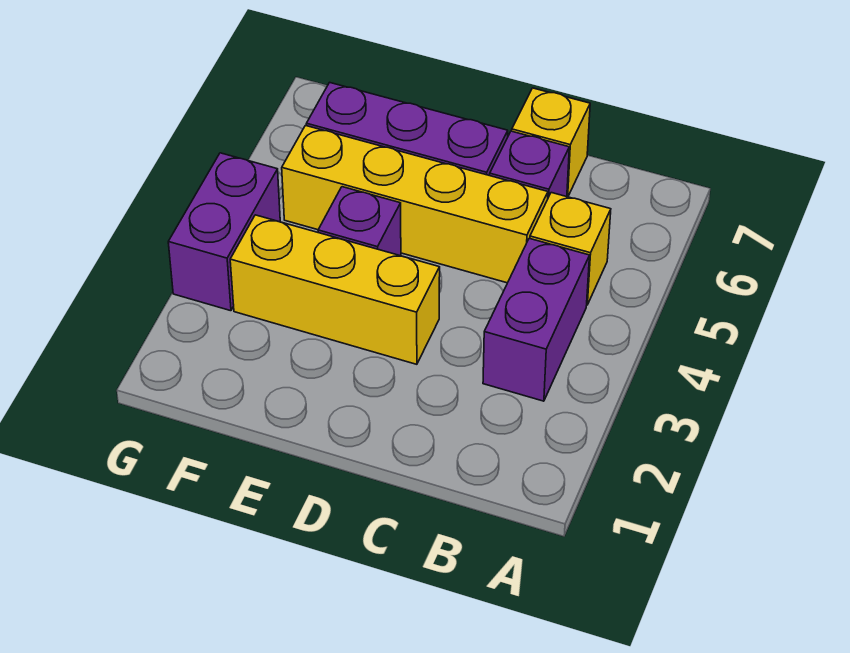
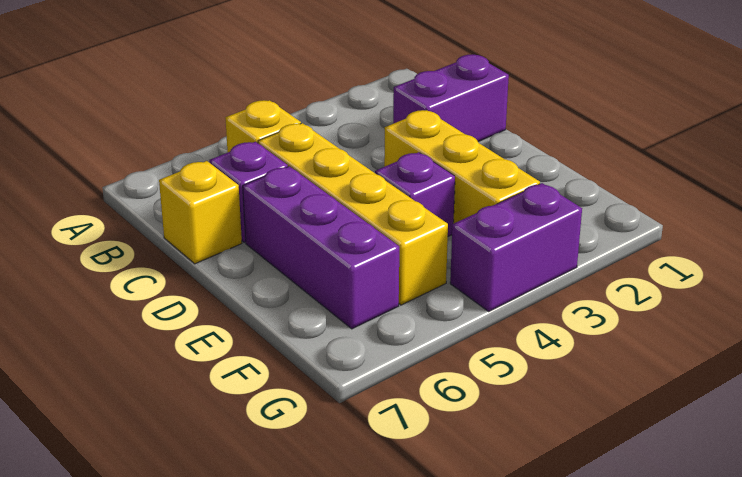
purple brick B3:B4 level 1 -> purple brick C1:C2 level 1

